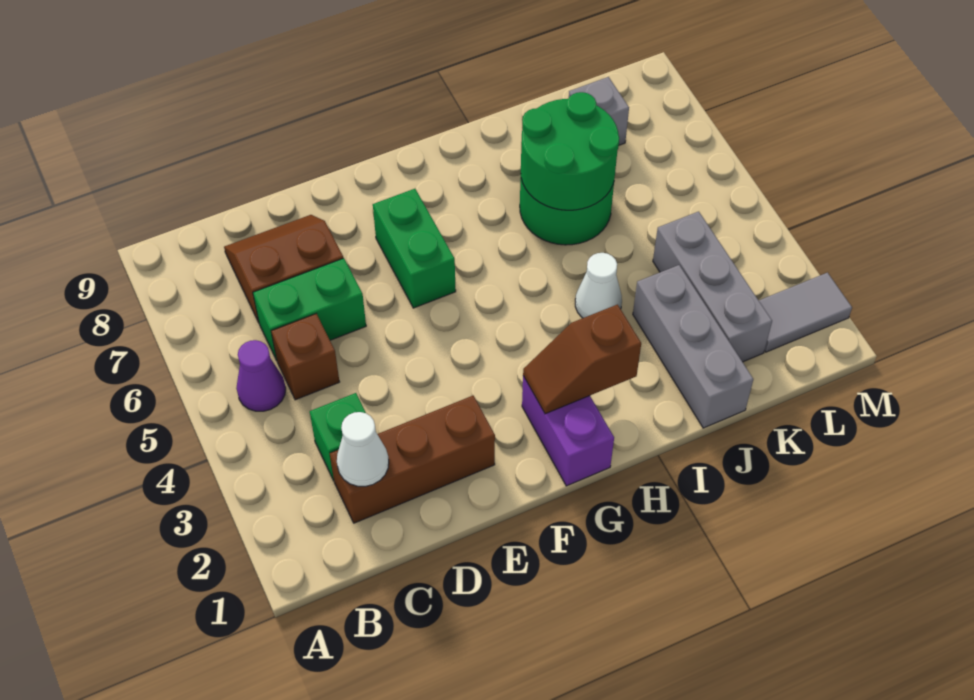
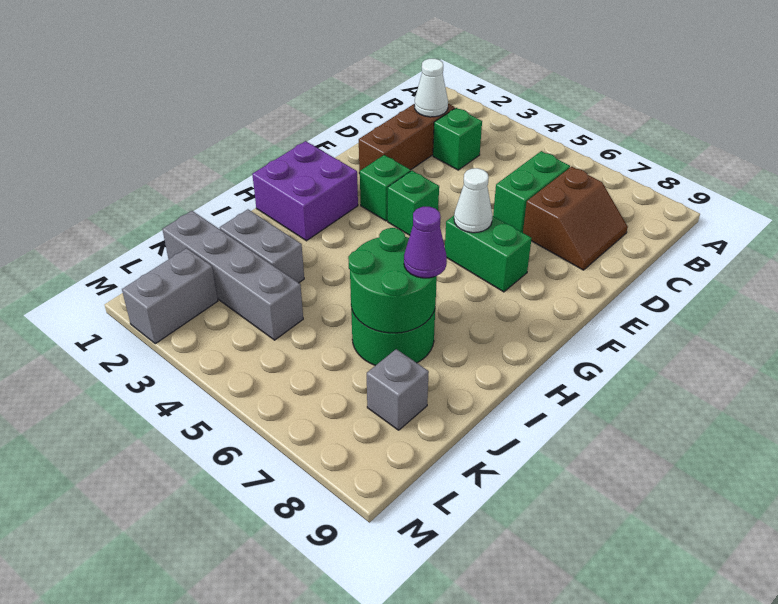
purple cone B5 level 1 -> purple cone I7 level 3
brown brick C5 level 1 -> none
none -> green brick F3 level 1
none -> green brick F4 level 1
purple brick G1:G2 level 1 -> purple brick G1:H2 level 1
brown slope G2:H2 level 2 top H -> none
white cone I4 level 1 -> white cone F6 level 2
grey brick J1:J3 level 1 -> grey brick J2:J3 level 1
grey brick K2:K4 level 1 -> grey brick K1:K4 level 1
grey tile L2:M2 level 1 -> grey brick L2:M2 level 1

